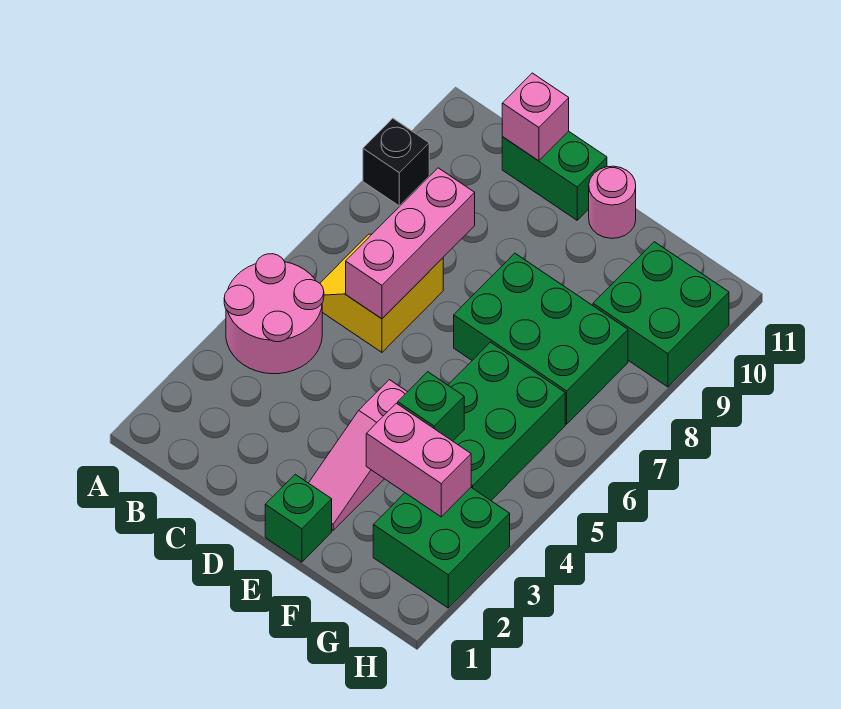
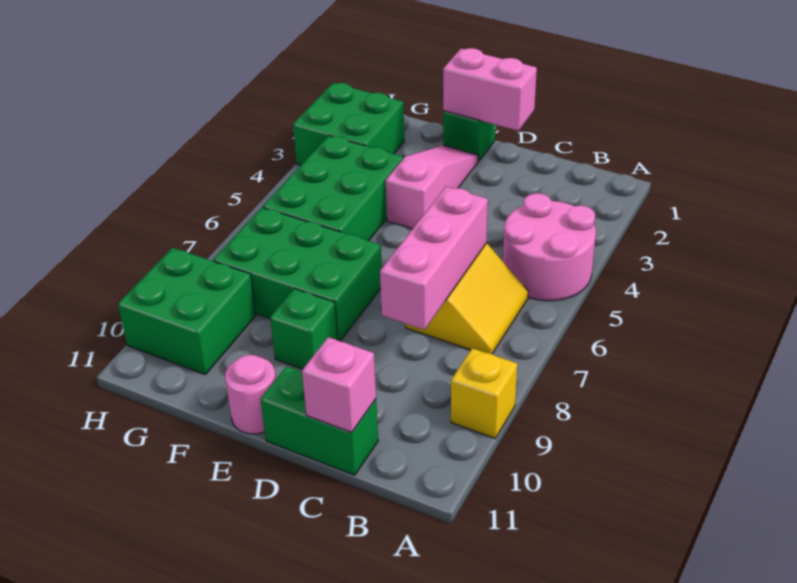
black brick A9 level 1 -> yellow brick A9 level 1
pink brick F3:G3 level 2 -> pink brick D1:E1 level 2
green brick F4 level 2 -> green brick E9 level 1

